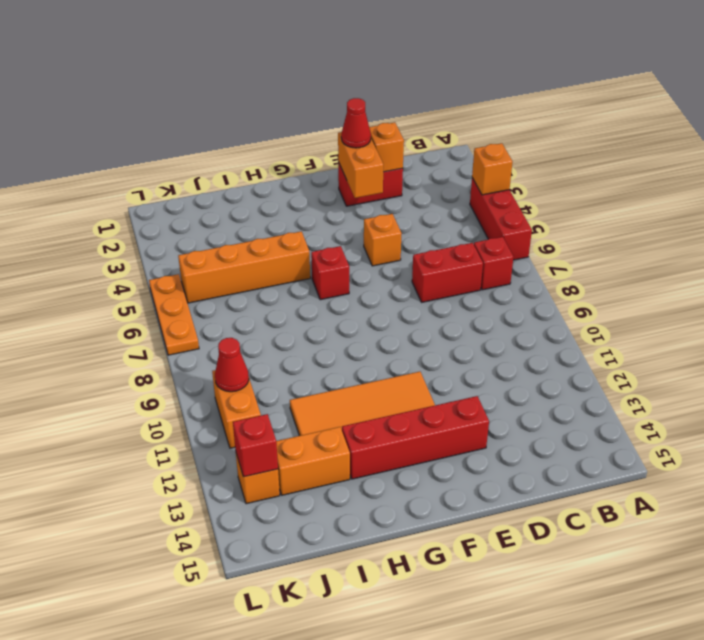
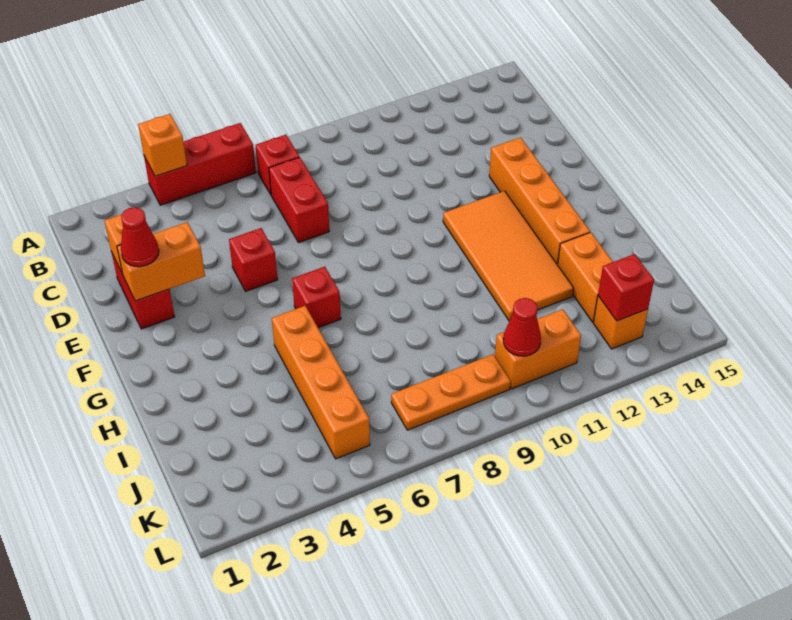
orange brick E5 level 1 -> red brick E5 level 1
red brick E13:H13 level 1 -> orange brick E13:H13 level 1
orange plate L5:L7 level 1 -> orange plate K7:K9 level 1

